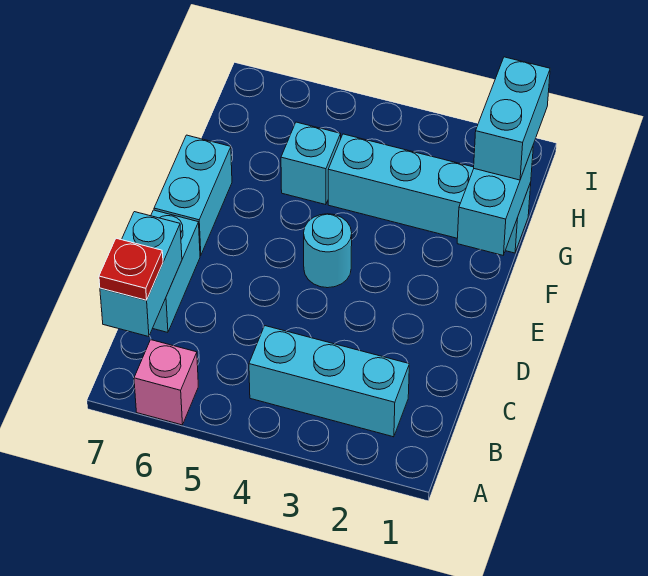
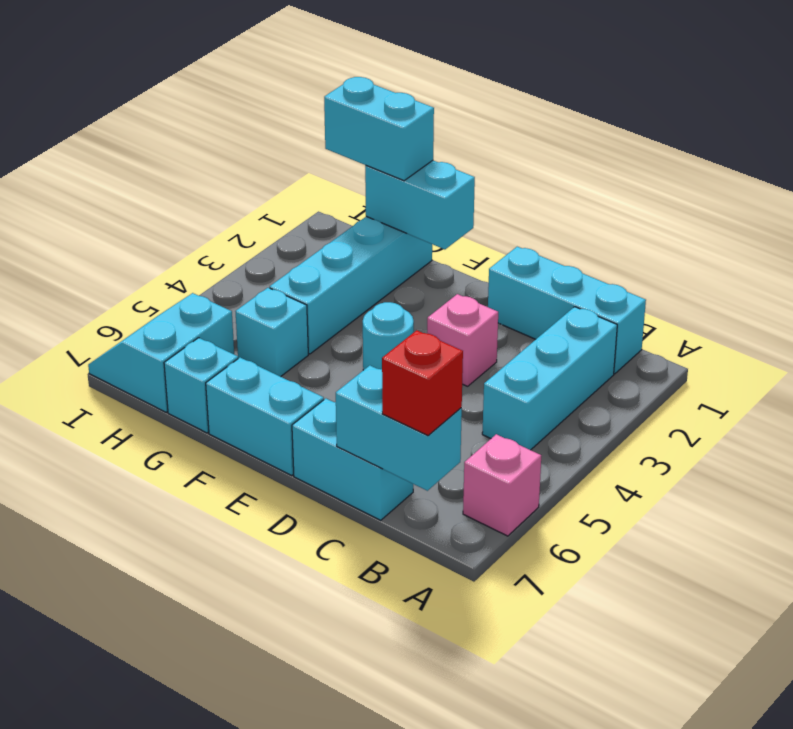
none -> cyan brick B1:D1 level 1
red plate B7 level 3 -> red brick B7 level 3
none -> pink brick D3 level 1
none -> cyan brick G7 level 1
none -> cyan slope H6:I7 level 1 top H

